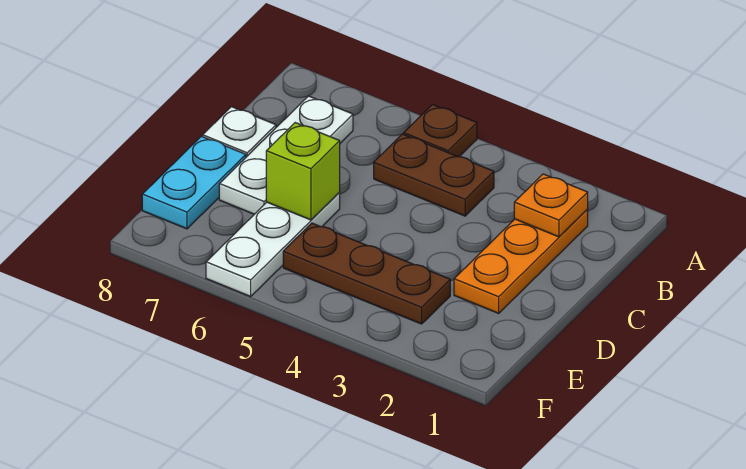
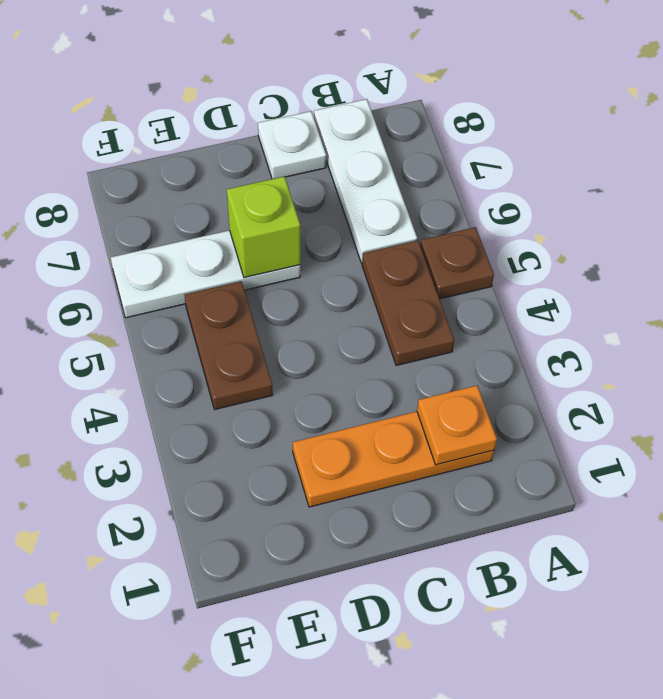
white plate B7:D7 level 1 -> white plate B6:B8 level 1
cyan plate D8:E8 level 1 -> none
brown plate E3:E5 level 1 -> brown plate E4:E5 level 1

